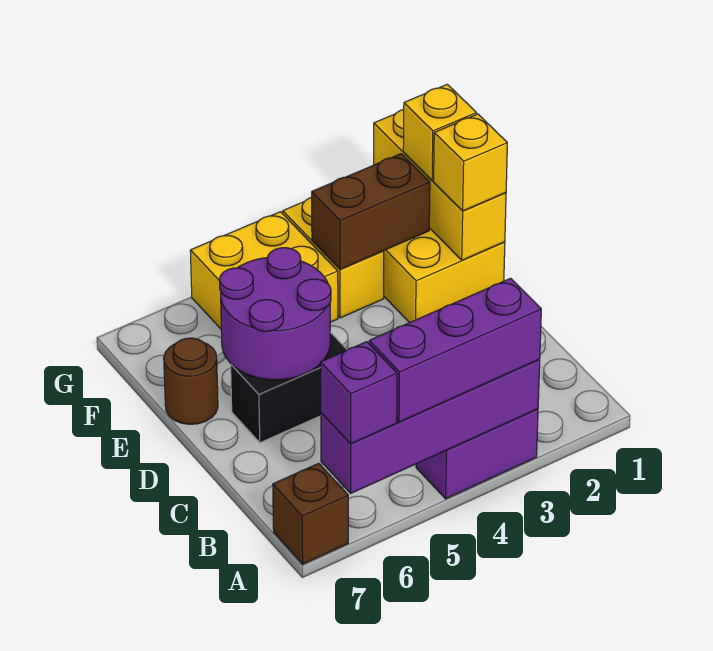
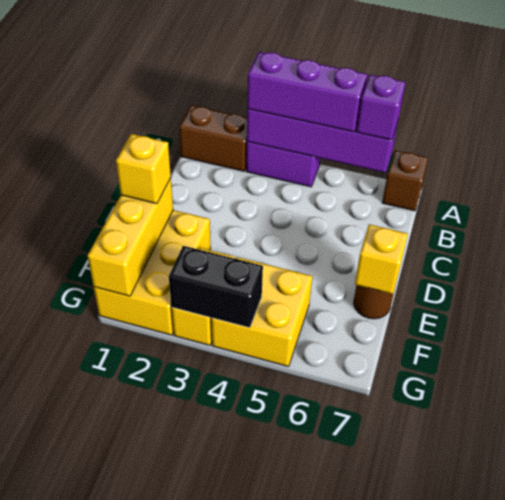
black brick D5:D6 level 1 -> black brick G3:G4 level 2
purple round brick D5:E6 level 2 -> none
yellow brick F1 level 3 -> yellow brick E7 level 2
brown brick F2:F3 level 2 -> brown brick A1:A2 level 1

